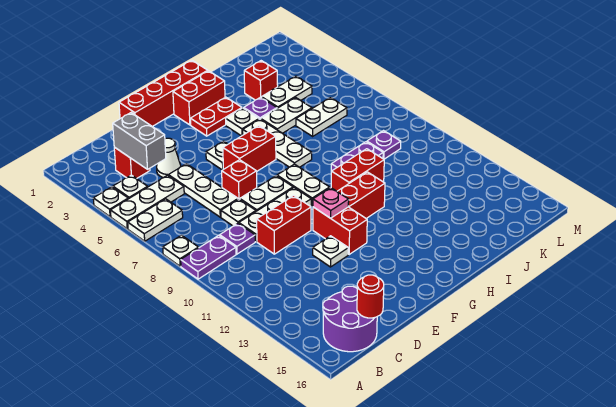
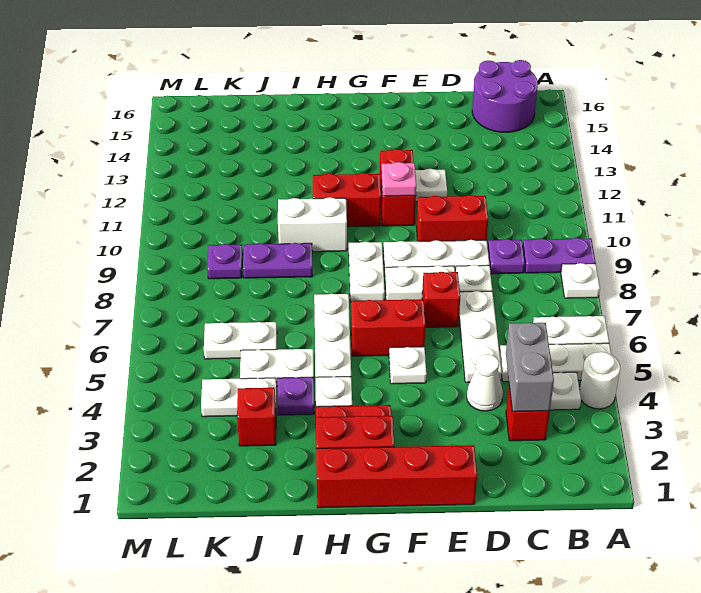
white plate A4 level 1 -> white round brick A4 level 1
red round brick C16 level 2 -> none
red brick H10:I10 level 1 -> white brick H10:I10 level 1

